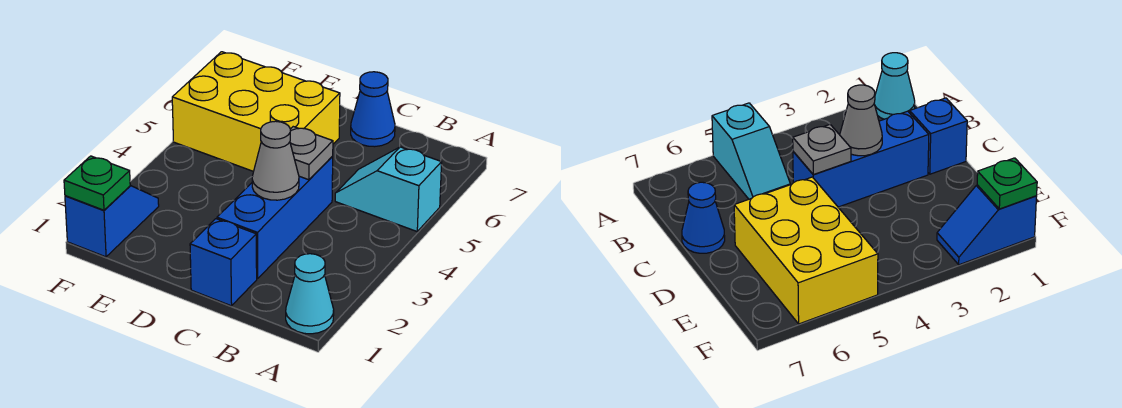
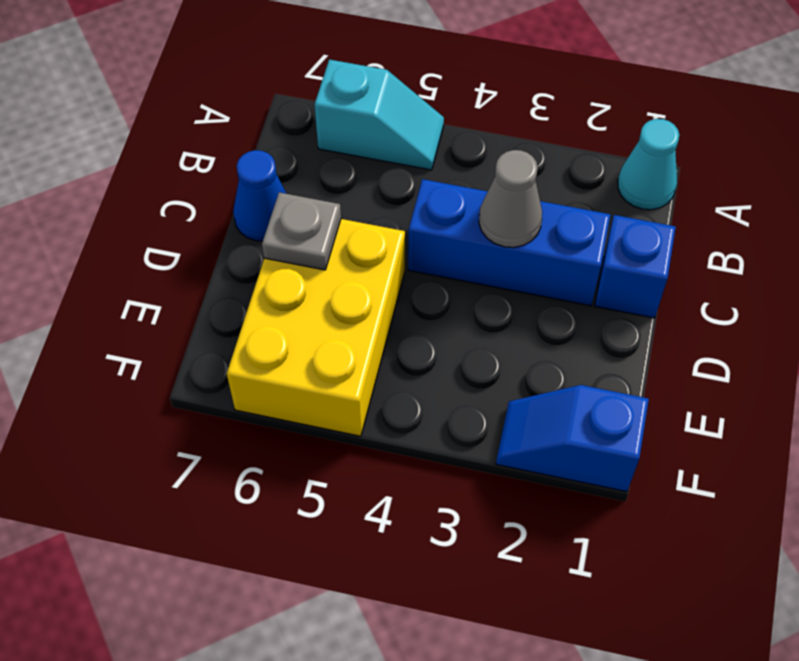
cyan slope A5:B5 level 1 top A -> cyan slope A5:A6 level 1 top 6
grey plate C4 level 2 -> grey plate D6 level 2
green plate F1 level 2 -> none

